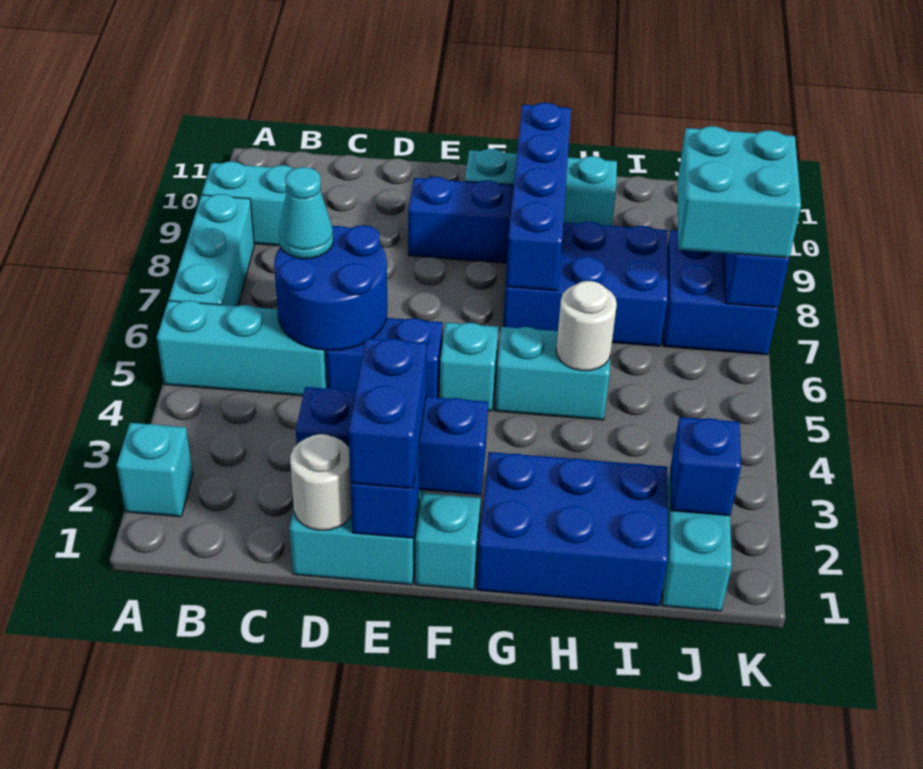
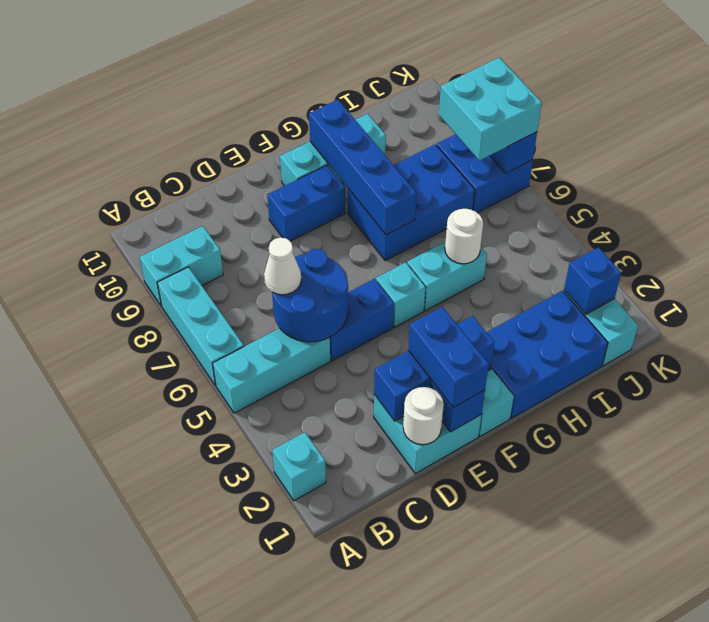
cyan cone C6 level 3 -> white cone C6 level 3

